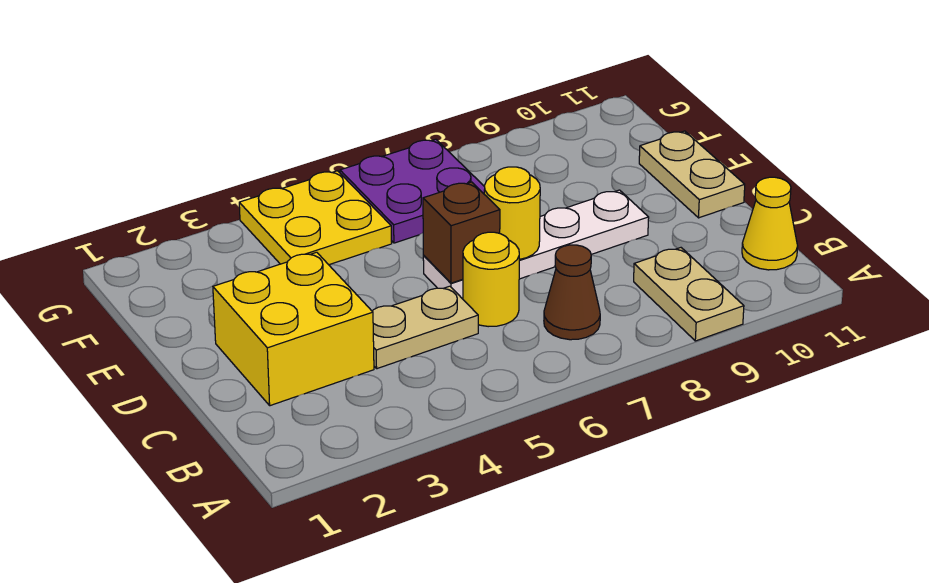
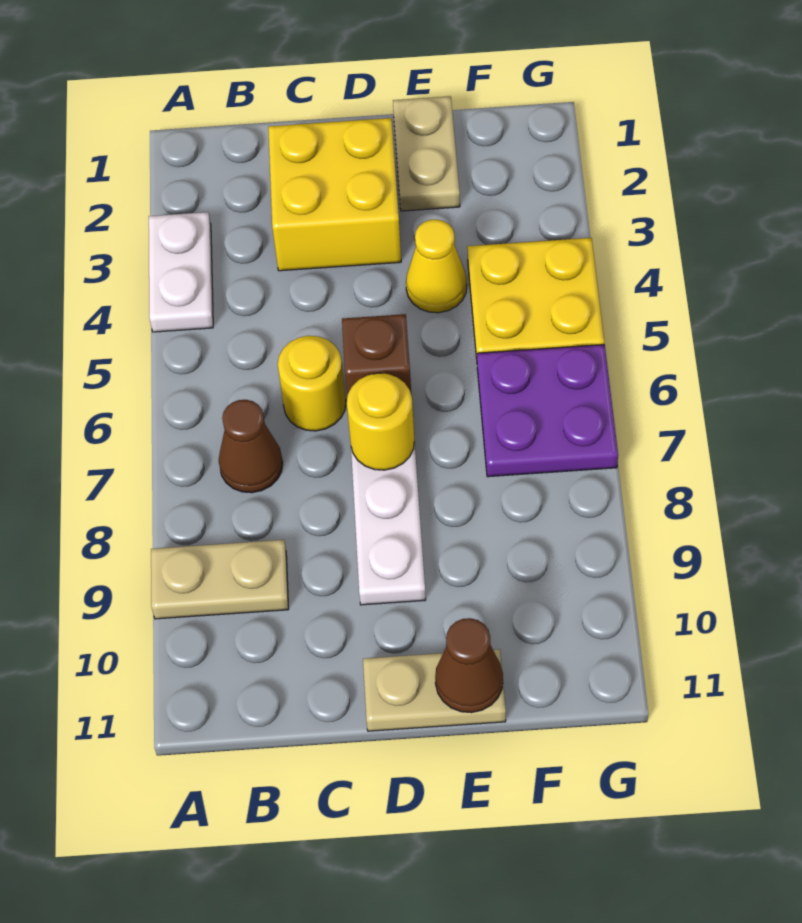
none -> white plate A3:A4 level 1
yellow cone B11 level 1 -> yellow cone E4 level 1
tan plate C4:C5 level 1 -> tan plate E1:E2 level 1
none -> brown cone E11 level 2

